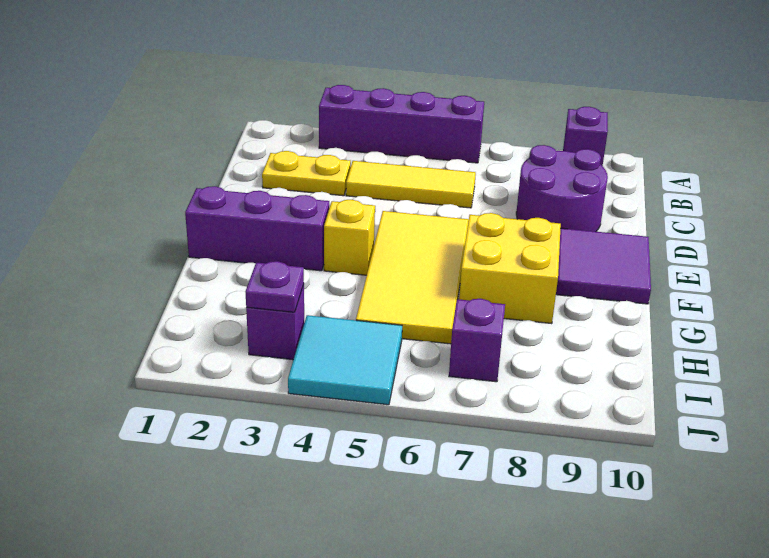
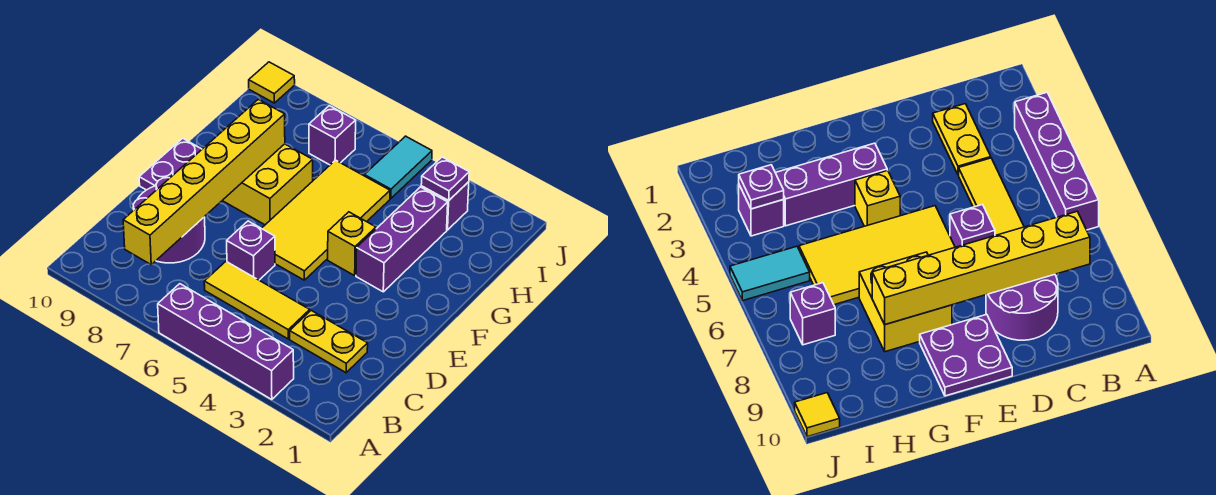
purple brick A9 level 1 -> purple brick D6 level 1
none -> yellow brick B8:G8 level 2
purple tile E9:F10 level 1 -> purple plate E9:F10 level 1
purple brick F1:F3 level 1 -> purple brick F3:H3 level 1
cyan tile I4:J5 level 1 -> cyan tile I5:J5 level 1
none -> yellow tile J10 level 1

